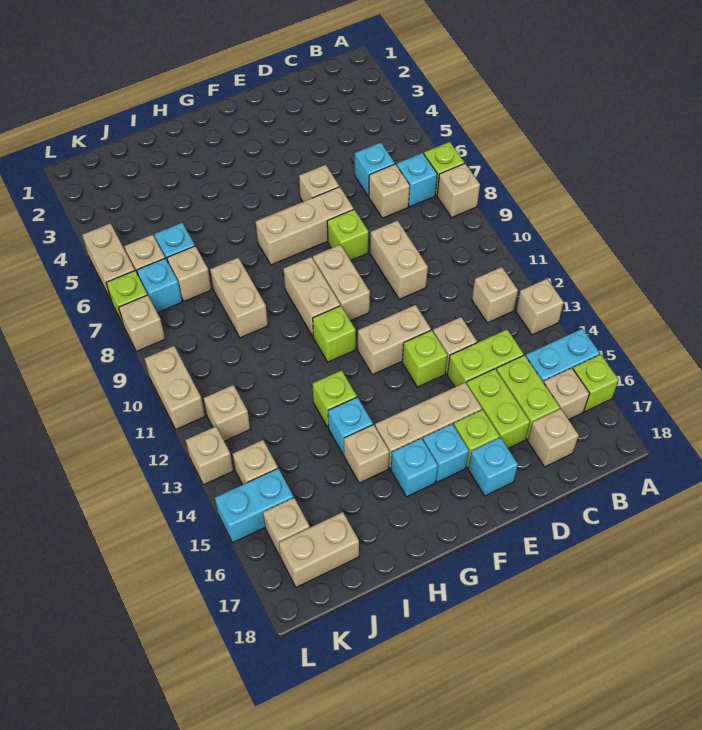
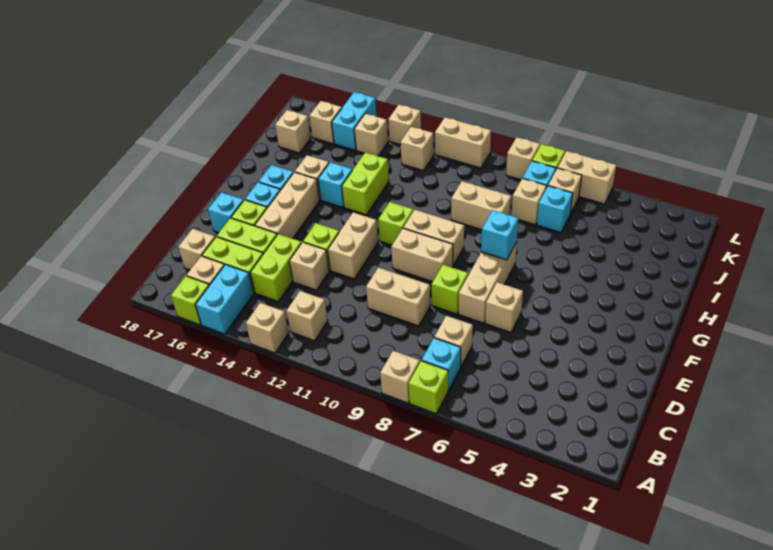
cyan brick C6 level 1 -> cyan brick G7 level 2
lime brick H13 level 1 -> lime brick H13:I13 level 1
tan brick J17:K17 level 1 -> tan brick J17 level 1

